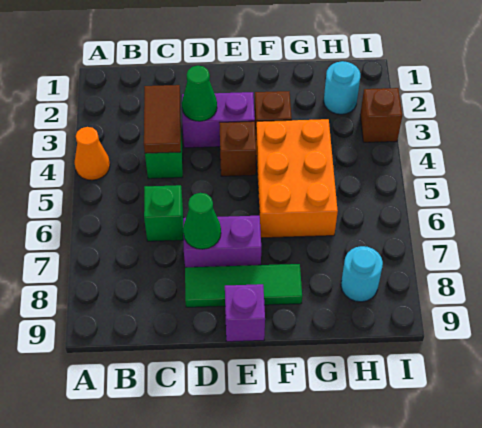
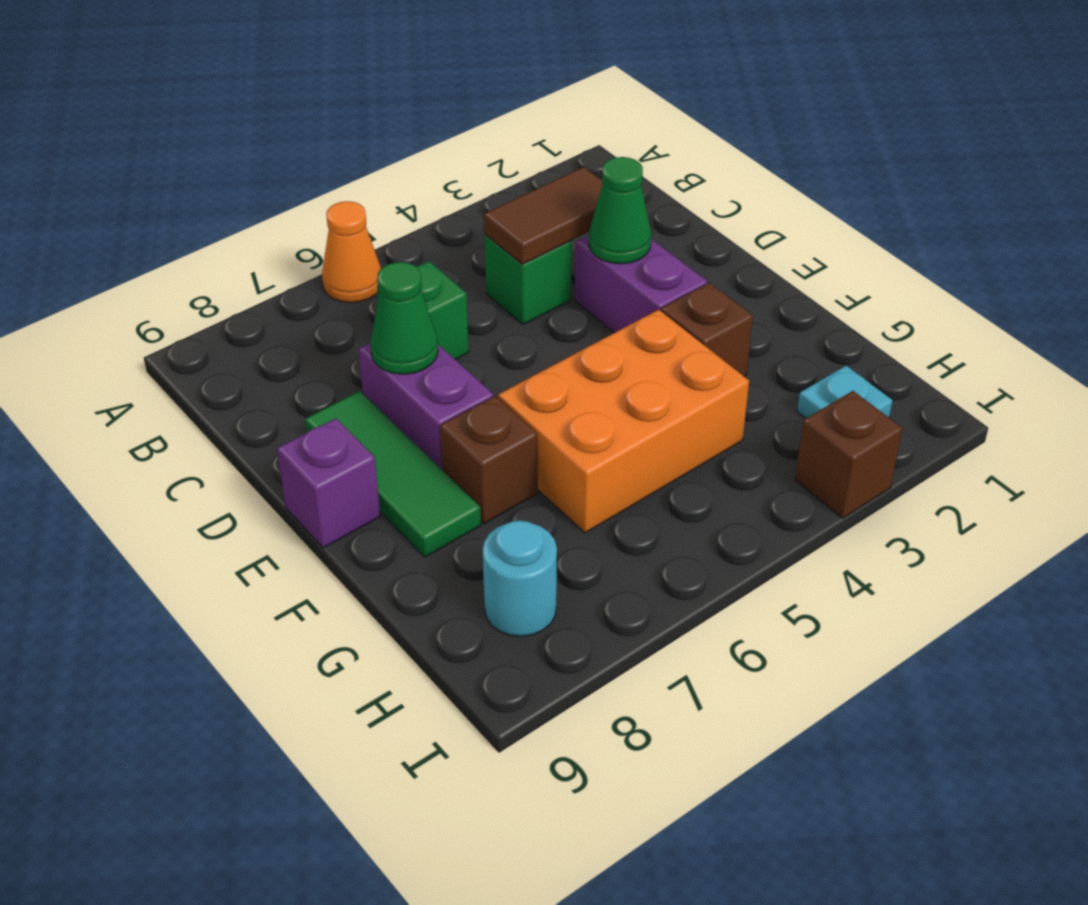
orange cone A4 level 1 -> orange cone A6 level 1
brown brick E4 level 1 -> brown brick F7 level 1
cyan round brick H2 level 1 -> cyan plate H2 level 1

